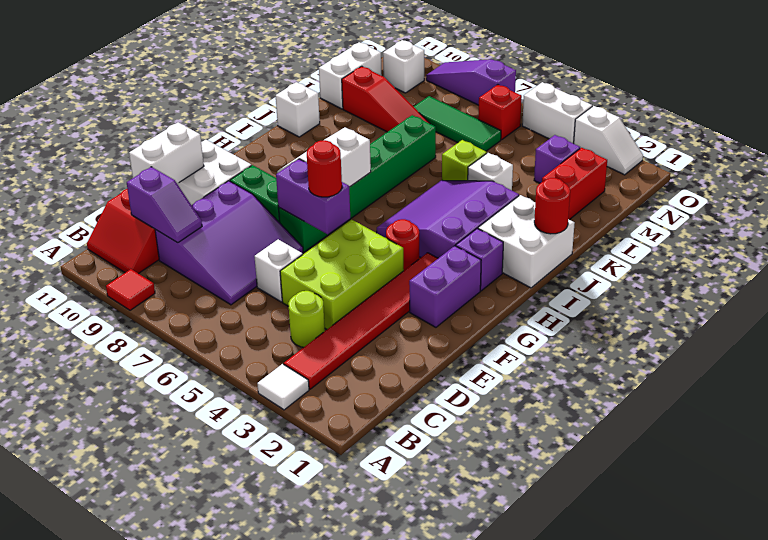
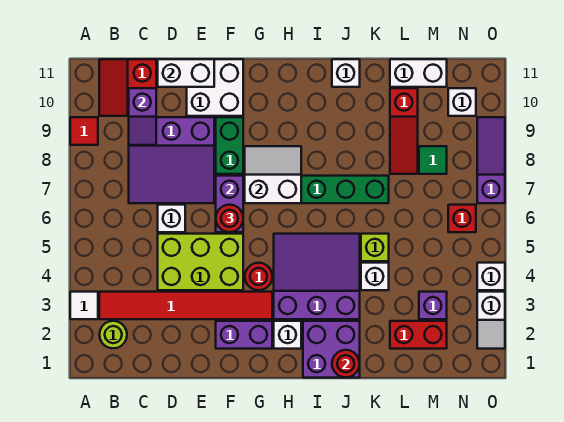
lime round brick C4 level 1 -> lime round brick B2 level 1
purple brick H2 level 1 -> white brick H2 level 1
white brick I1:J2 level 1 -> purple brick I1:J2 level 1
green tile M6:M8 level 1 -> green tile M8 level 1
white brick O4:O5 level 1 -> white brick O4 level 1

